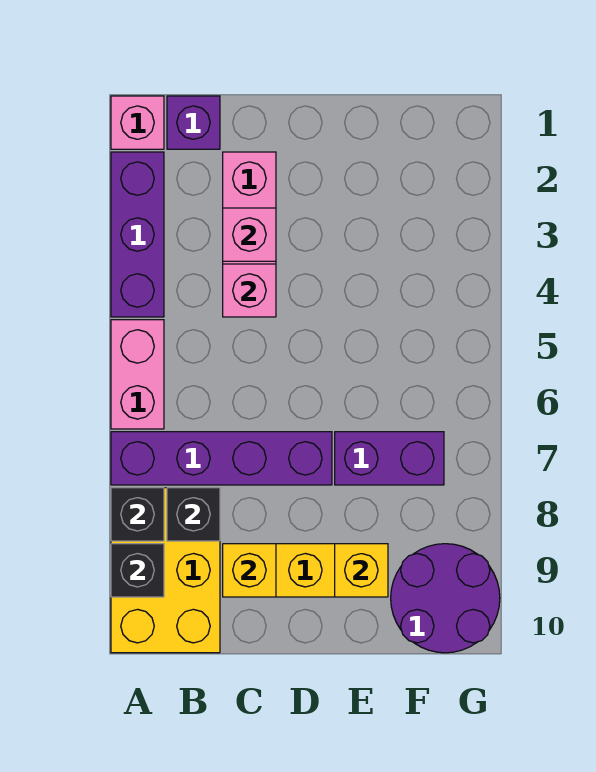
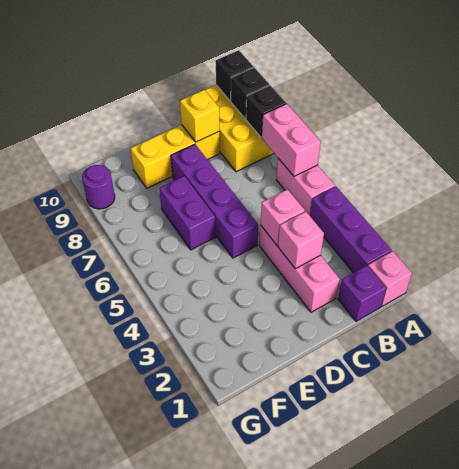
none -> pink brick A6:A7 level 2
purple brick A7:D7 level 1 -> purple brick D5:D8 level 1
black brick B8 level 2 -> black brick A10 level 2
purple brick E7:F7 level 1 -> purple brick E6:E7 level 1
yellow brick E9 level 2 -> none
purple round brick F9:G10 level 1 -> purple round brick G9 level 1

